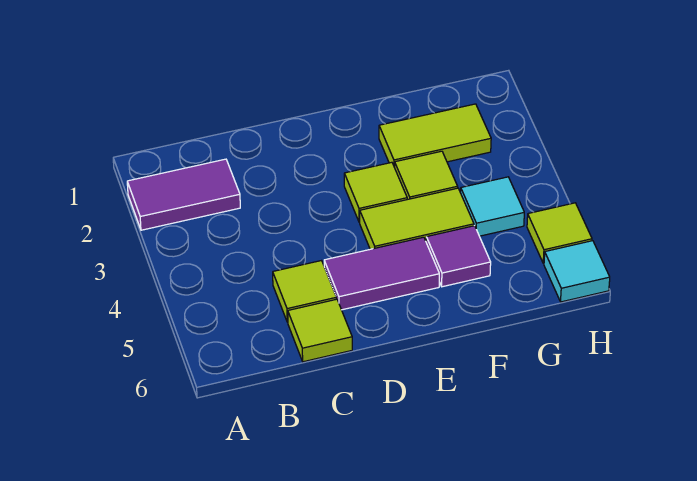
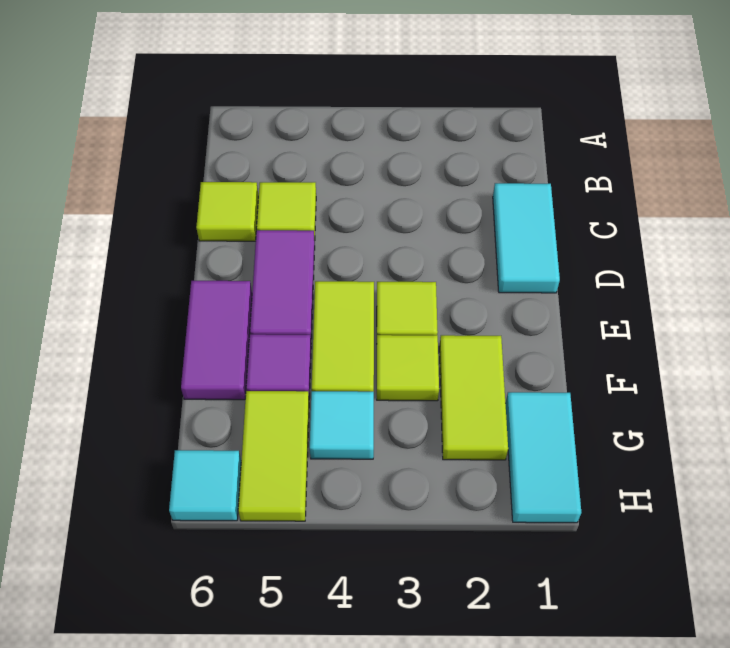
purple tile A2:B2 level 1 -> purple tile E6:F6 level 1
none -> cyan tile C1:D1 level 1
none -> cyan tile G1:H1 level 1
lime tile H5 level 1 -> lime tile G5:H5 level 1

